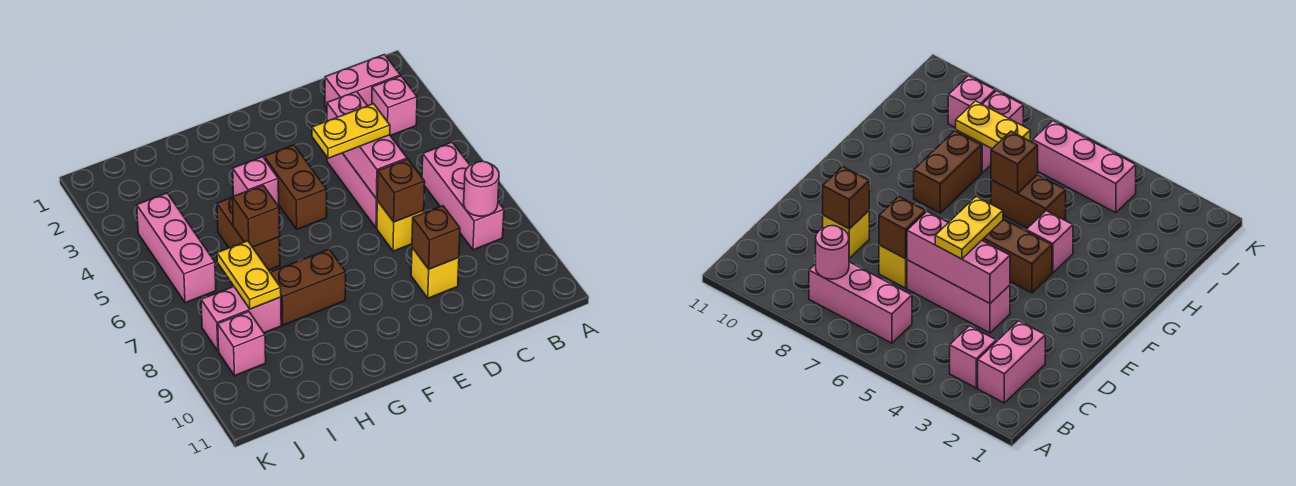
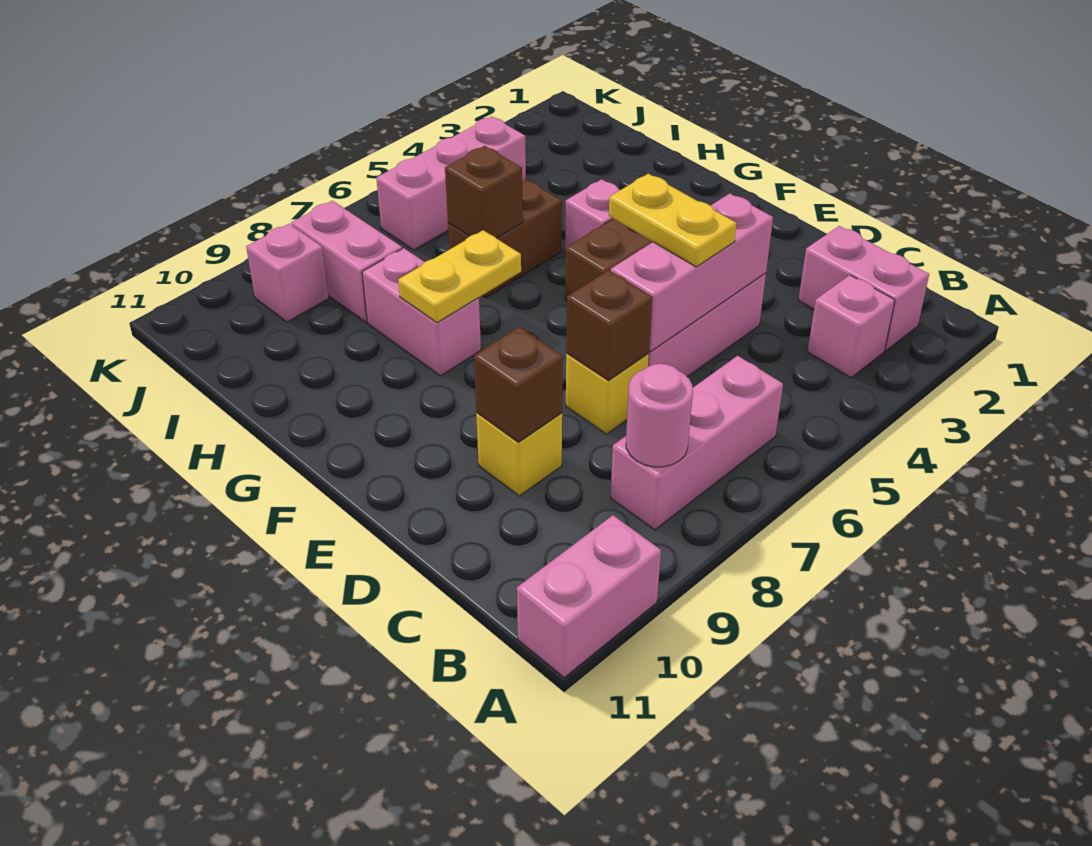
none -> pink brick A10:A11 level 1
brown brick G8:H8 level 1 -> pink brick G8:H8 level 1
yellow plate I7:I8 level 2 -> yellow plate G7:G8 level 2

